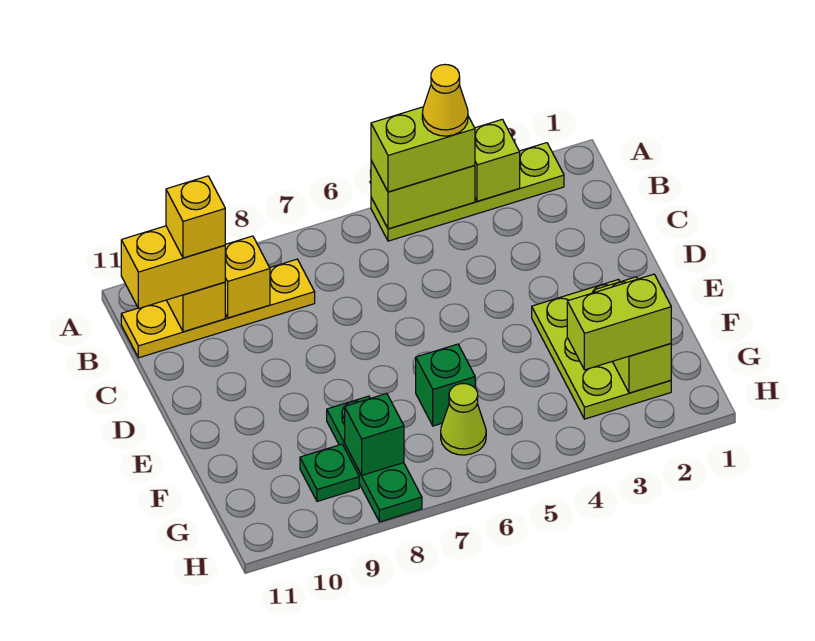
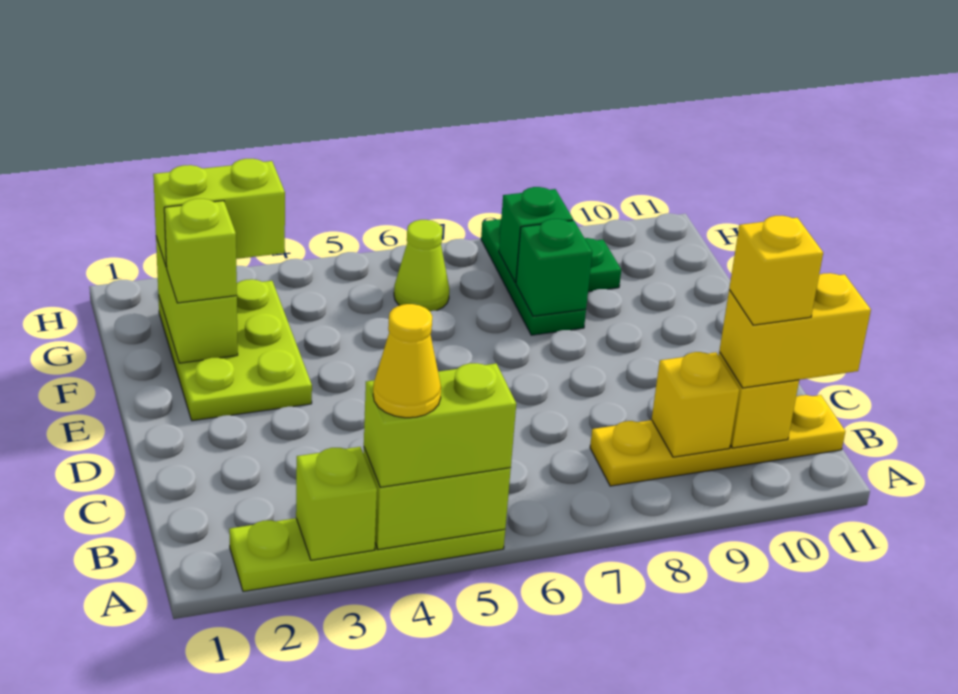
none -> lime brick F2 level 3
green brick F6 level 1 -> green brick F8 level 2

